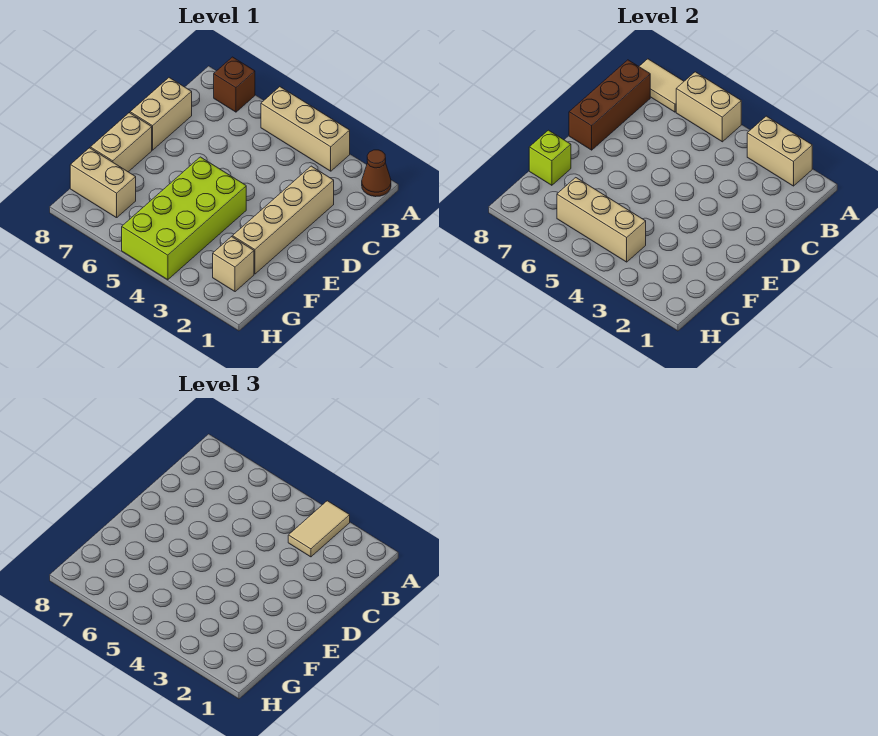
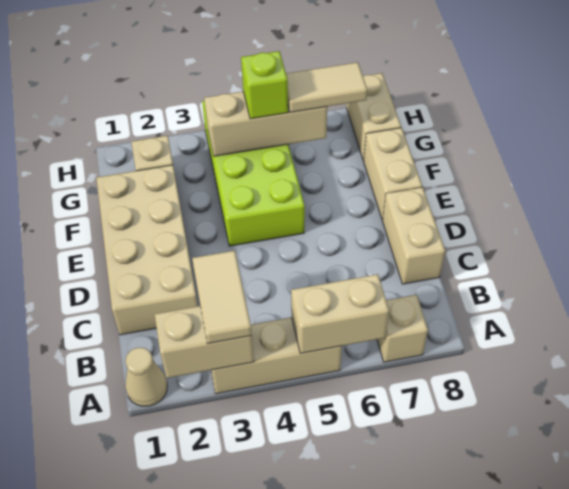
brown cone A1 level 1 -> tan cone A1 level 1
brown brick A7 level 1 -> tan brick A7 level 1
tan tile A7:A8 level 2 -> tan tile G6:G7 level 3
brown brick B8:D8 level 2 -> none
tan brick C2:F2 level 1 -> tan brick C1:F2 level 1
lime brick F8 level 2 -> lime brick G5 level 3
tan brick G7:G8 level 1 -> tan brick G8:H8 level 1

